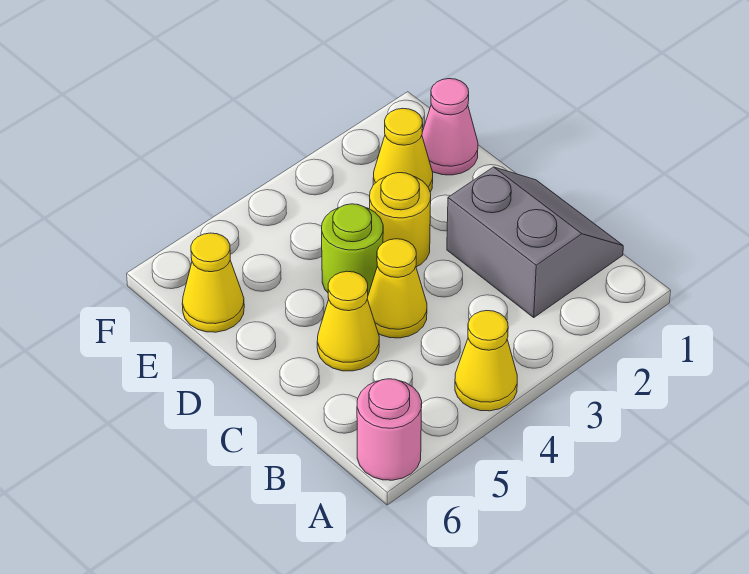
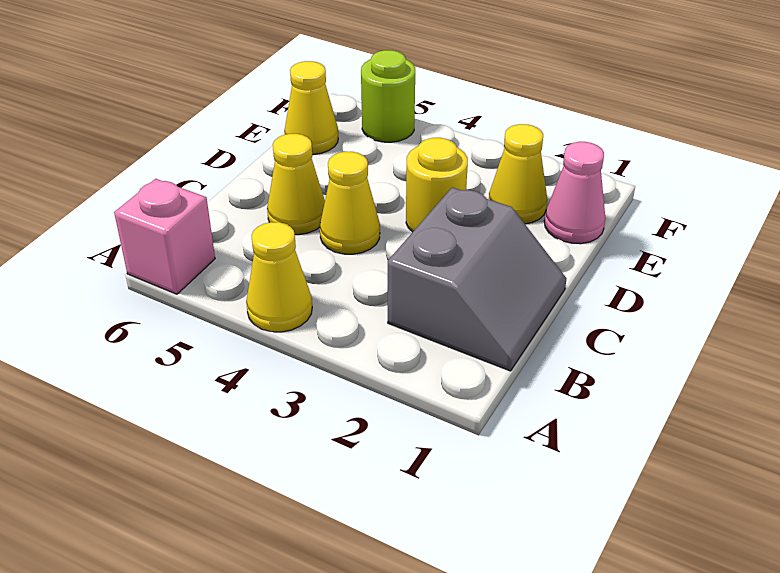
pink round brick A6 level 1 -> pink brick A6 level 1
lime round brick D4 level 1 -> lime round brick F5 level 1

